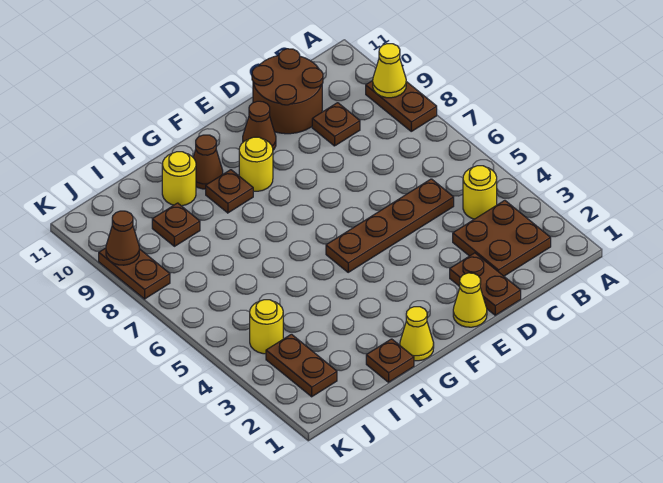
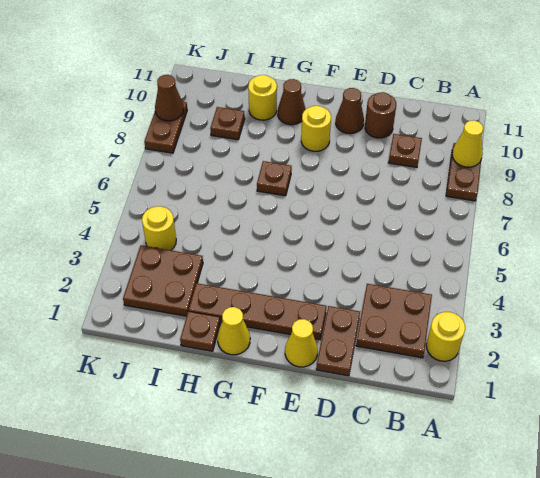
yellow round brick B4 level 1 -> yellow round brick A2 level 1
brown plate C5:F5 level 1 -> brown plate E2:H2 level 1
brown round brick C10:D11 level 1 -> brown round brick D10 level 1
brown plate G9 level 1 -> brown plate G7 level 1
brown plate J2:J3 level 1 -> brown plate I2:J3 level 1

